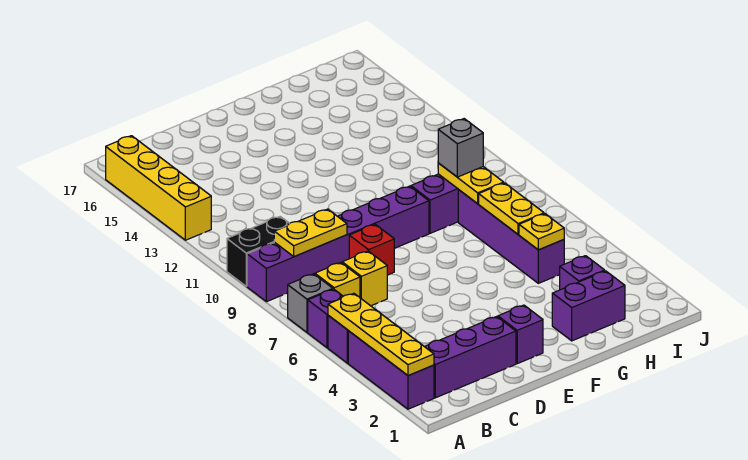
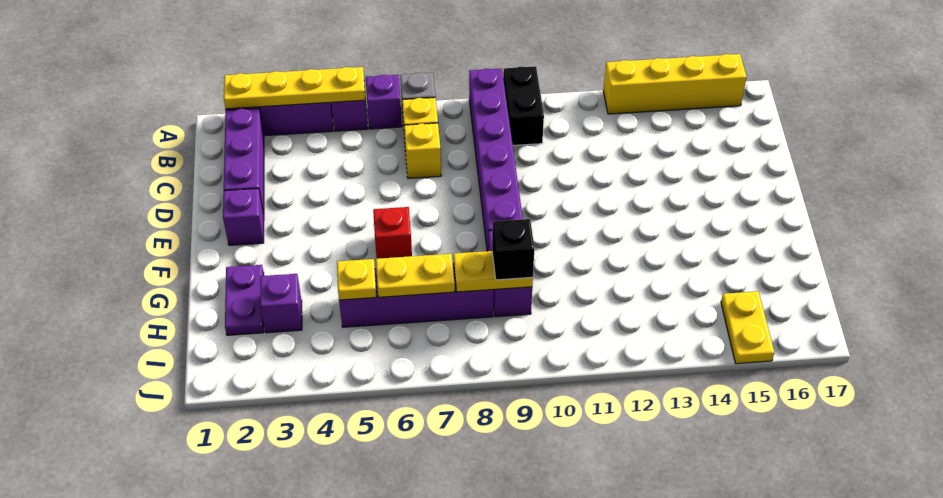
yellow plate B9:C9 level 2 -> yellow plate I15:J15 level 1
red brick D8 level 1 -> red brick F6 level 1
purple brick G2:H2 level 1 -> purple plate G2:H2 level 1
grey brick H9 level 3 -> black brick H9 level 3

